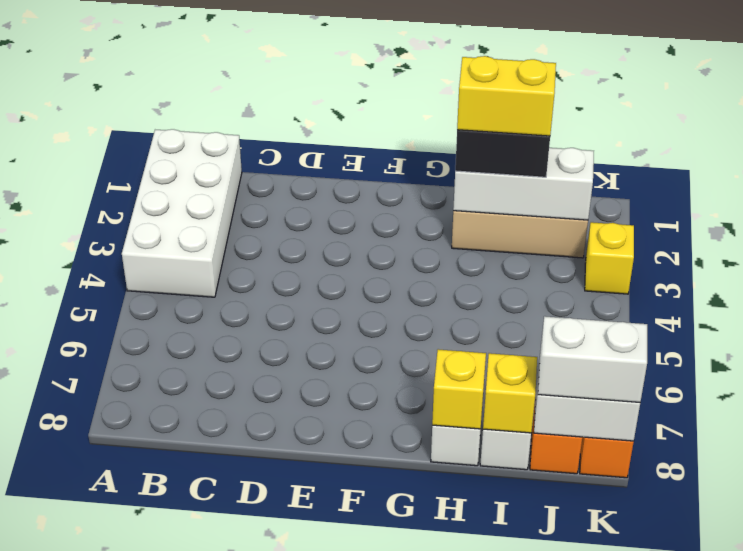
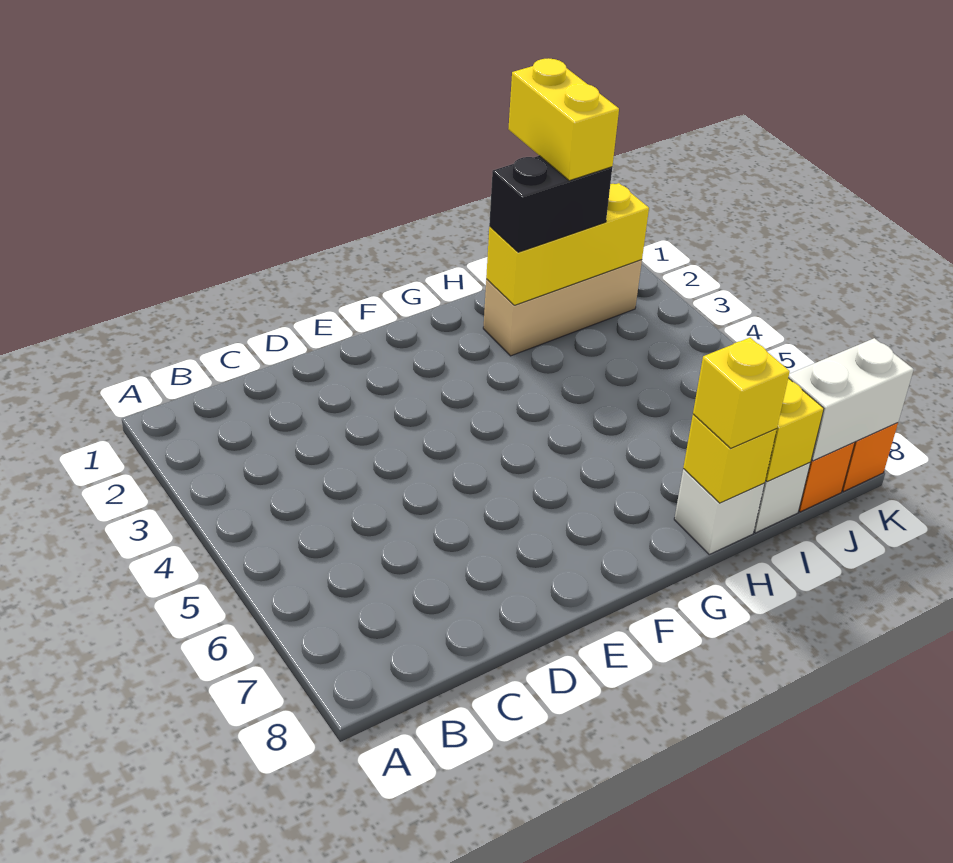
white brick A1:B4 level 1 -> none
white brick H2:J2 level 2 -> yellow brick H2:J2 level 2
yellow brick H2:I2 level 4 -> yellow brick I1:I2 level 4
white brick J8:K8 level 3 -> none
yellow brick K3 level 1 -> yellow brick H8 level 3

